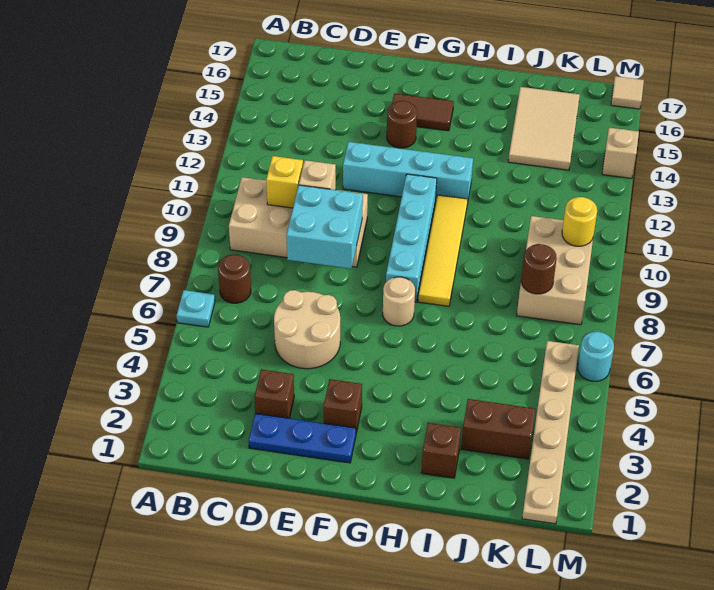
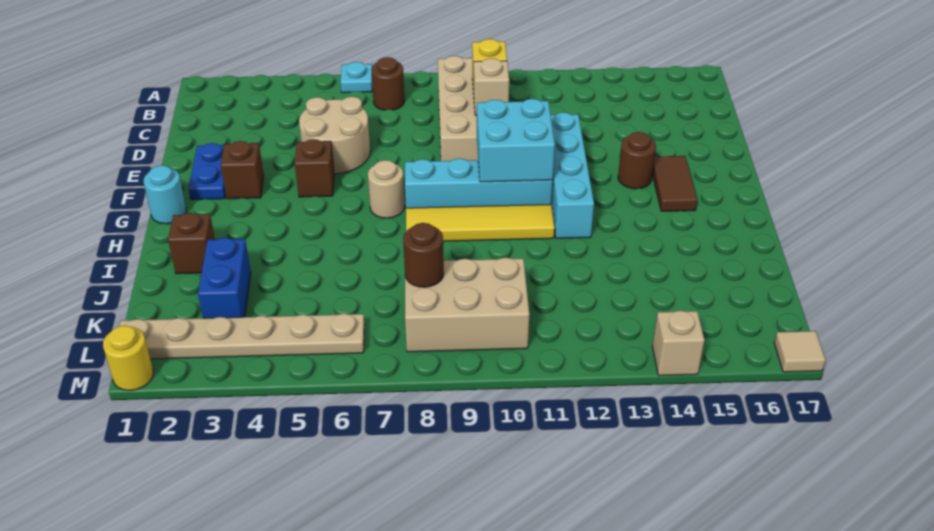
blue plate D2:F2 level 1 -> blue plate E2:F2 level 1
brown brick D3 level 1 -> brown brick F5 level 1
cyan brick D8:E9 level 2 -> cyan brick F10:G11 level 2
brown brick J3:K3 level 1 -> blue brick J3:K3 level 1
tan tile J14:K16 level 1 -> none
yellow round brick L10 level 2 -> yellow round brick M1 level 1
cyan round brick M6 level 1 -> cyan round brick G1 level 1

